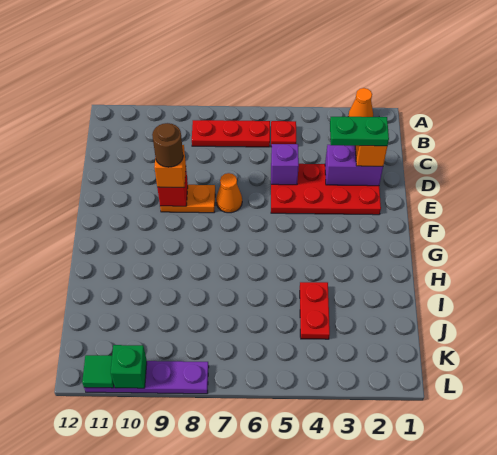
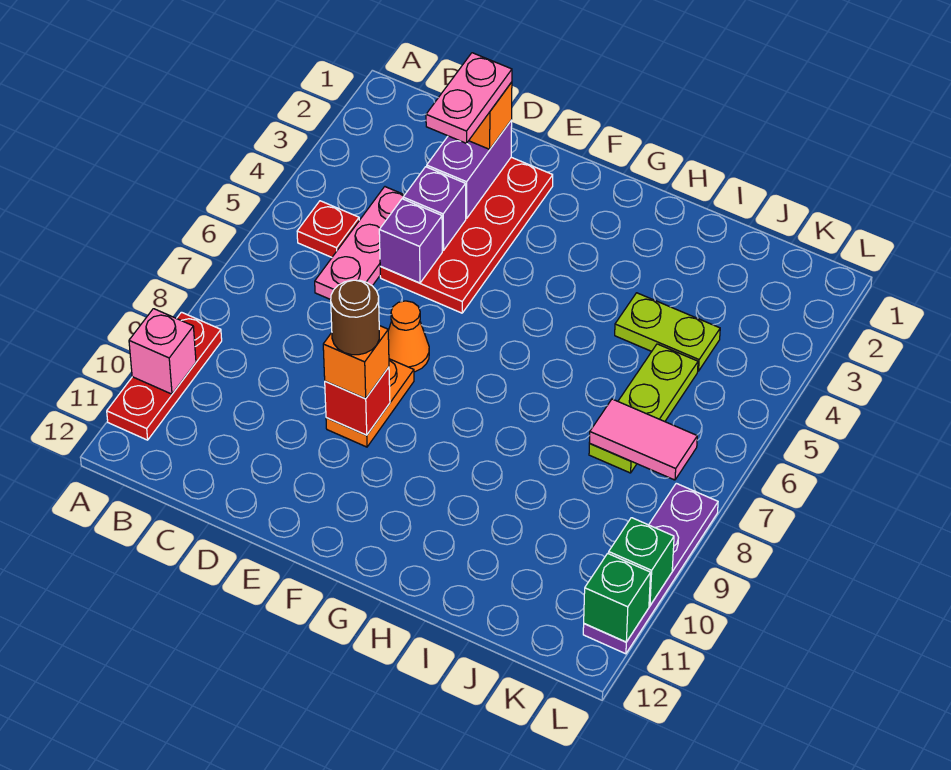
orange cone A2 level 1 -> none
none -> pink brick A10 level 2
red plate B6:B8 level 1 -> red plate A9:A11 level 1
none -> pink plate C4:C6 level 1
green plate D2:D3 level 4 -> pink plate D2:D3 level 4
none -> purple brick D4 level 2
red plate I4:J4 level 1 -> lime plate I4:J4 level 1
none -> lime plate J5:J7 level 1
none -> pink tile J7:K7 level 2
green tile L11 level 2 -> green brick L11 level 2

